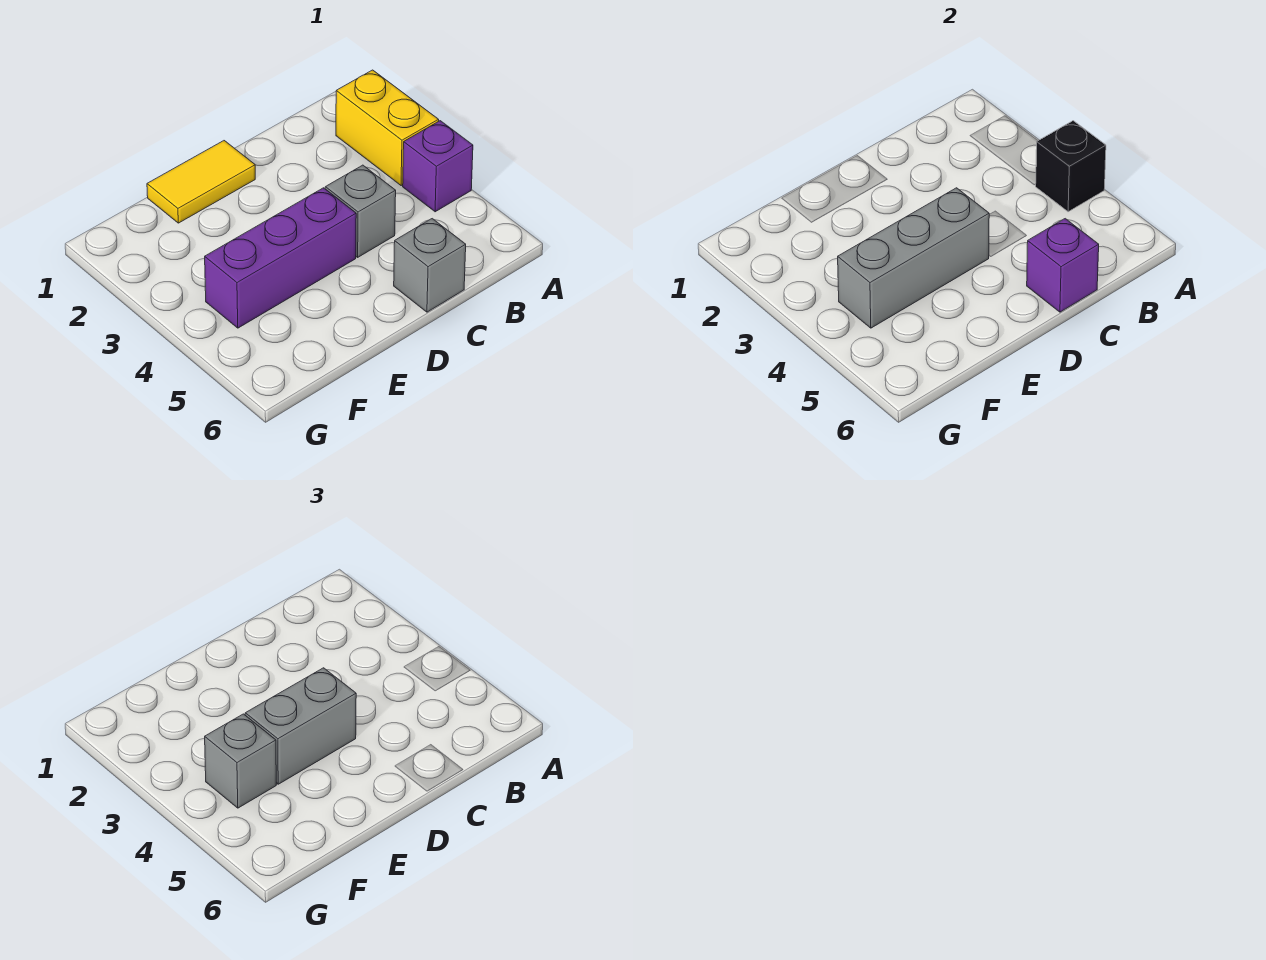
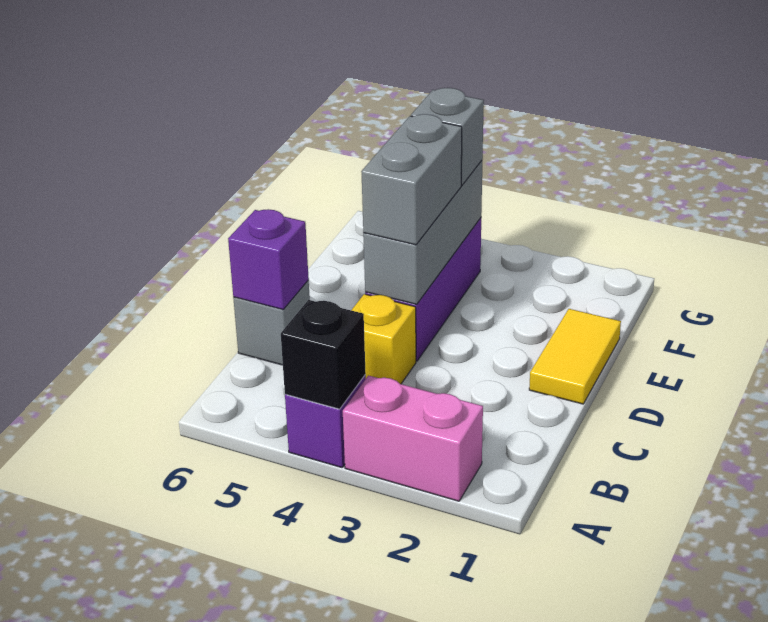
yellow brick A2:A3 level 1 -> pink brick A2:A3 level 1
grey brick C4 level 1 -> yellow brick C4 level 1

